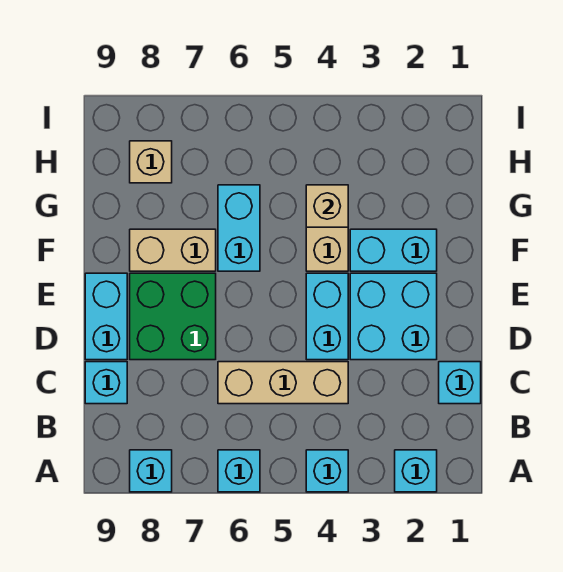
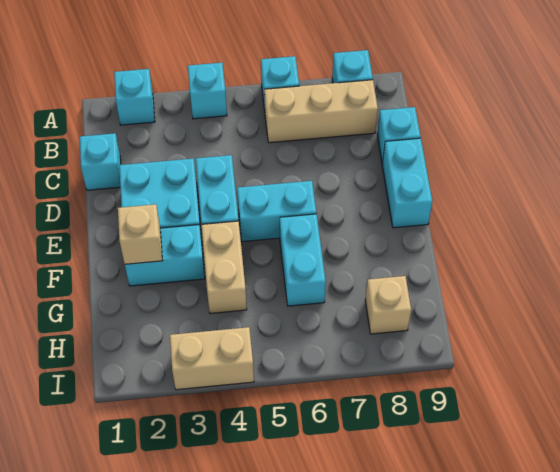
tan brick C4:C6 level 1 -> tan brick B6:B8 level 1
green brick D7:E8 level 1 -> none
none -> cyan brick E5:E6 level 1
tan brick F7:F8 level 1 -> tan brick I3:I4 level 1
tan brick G4 level 2 -> tan brick F2 level 2

